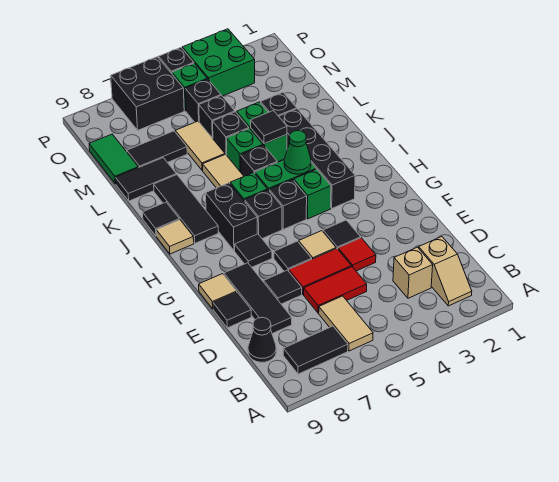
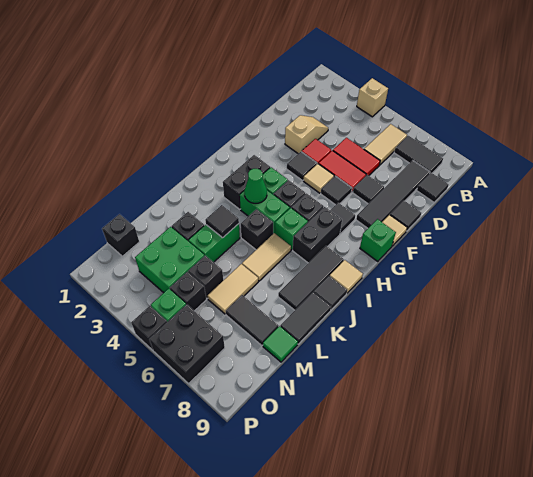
tan slope B2:C2 level 1 top C -> tan slope D3:E3 level 1 top E
tan brick C3 level 1 -> tan brick A4 level 1
black cone C9 level 1 -> black tile C9 level 1
black tile D8:F8 level 1 -> black tile C8:F8 level 1
black brick H3:K3 level 1 -> black brick H3:I3 level 1
green brick K5 level 1 -> green brick G9 level 1
black brick L5 level 1 -> black brick N1 level 1
black tile L8:L9 level 1 -> black tile K9:L9 level 1
green tile M9:N9 level 1 -> green tile M9 level 1
green brick O3:P4 level 1 -> green brick M3:N4 level 1

